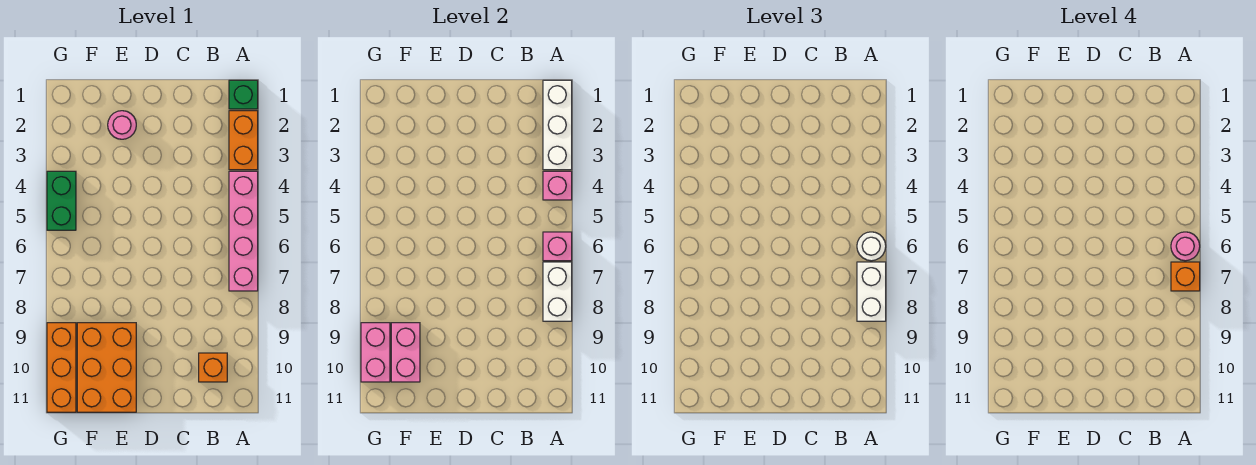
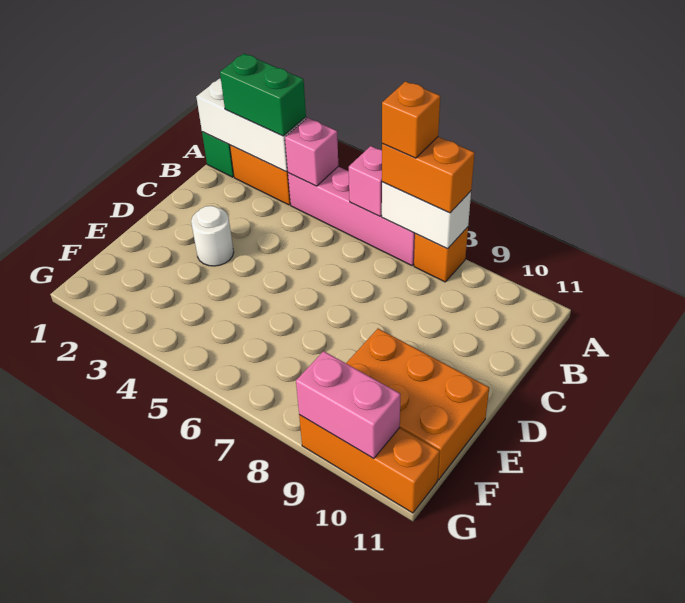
white round brick A6 level 3 -> white round brick D3 level 1
pink round brick A6 level 4 -> none
white brick A7:A8 level 3 -> orange brick A7:A8 level 3
orange brick B10 level 1 -> orange brick A8 level 1
pink round brick E2 level 1 -> none
pink brick F9:F10 level 2 -> none
green brick G4:G5 level 1 -> green brick A2:A3 level 3

